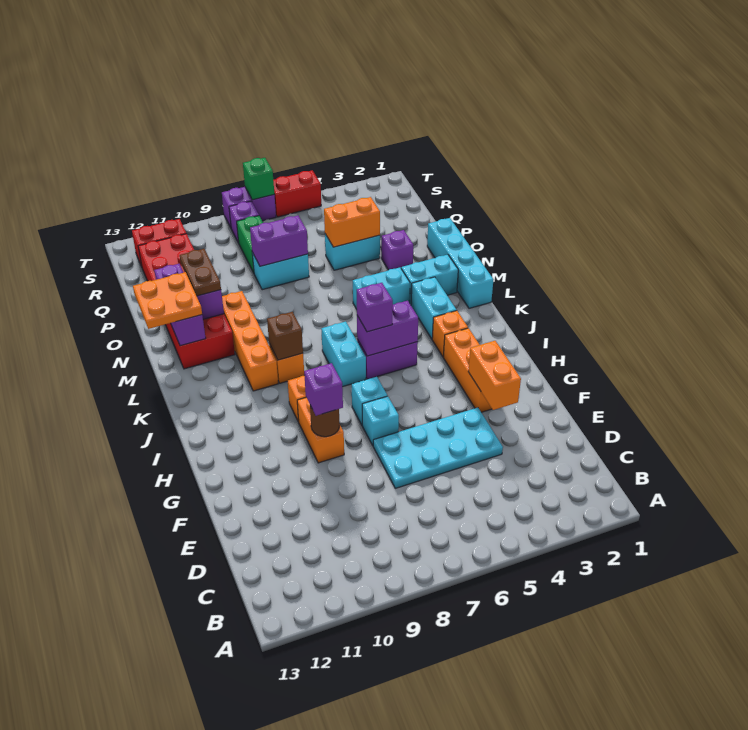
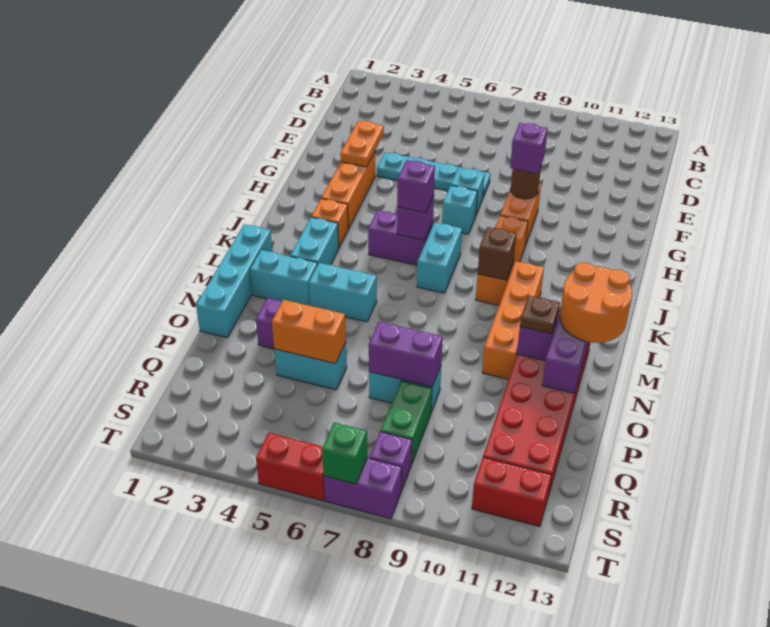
cyan plate E4:F7 level 1 -> cyan plate F4:F7 level 1
orange brick F3:G3 level 2 -> orange plate F3:G3 level 2
purple brick J5:J6 level 2 -> purple brick J6 level 2
orange plate M12:N13 level 3 -> orange round brick M12:N13 level 3
brown plate N11:O11 level 3 -> brown plate N11 level 3

